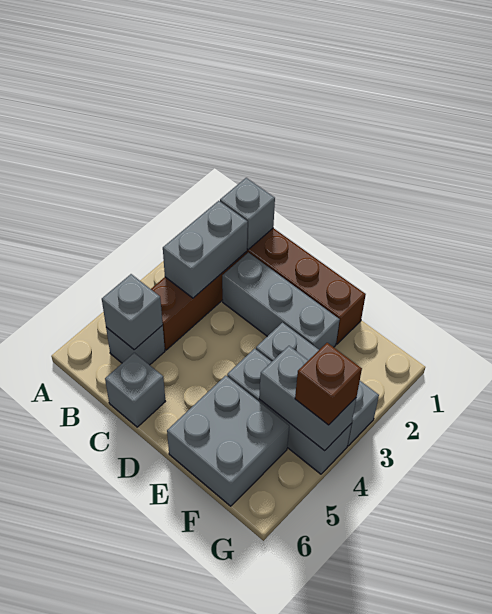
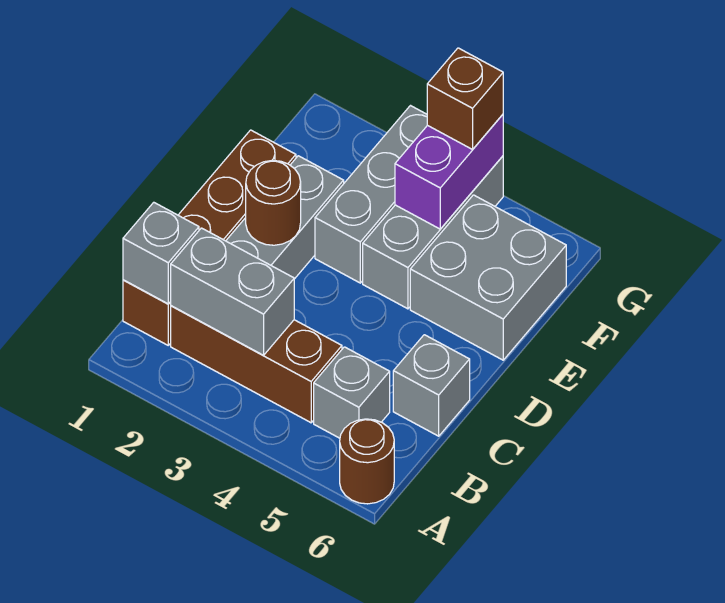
none -> brown round brick A6 level 1
grey brick B5 level 2 -> none
none -> brown round brick D2 level 2
grey brick F4:G4 level 2 -> purple brick F4:G4 level 2

